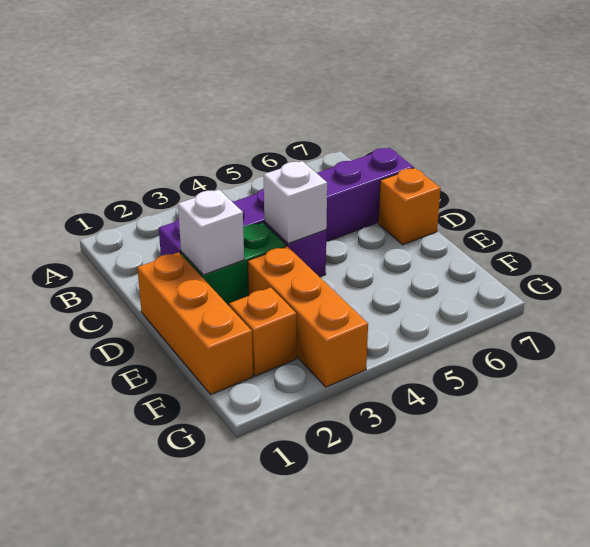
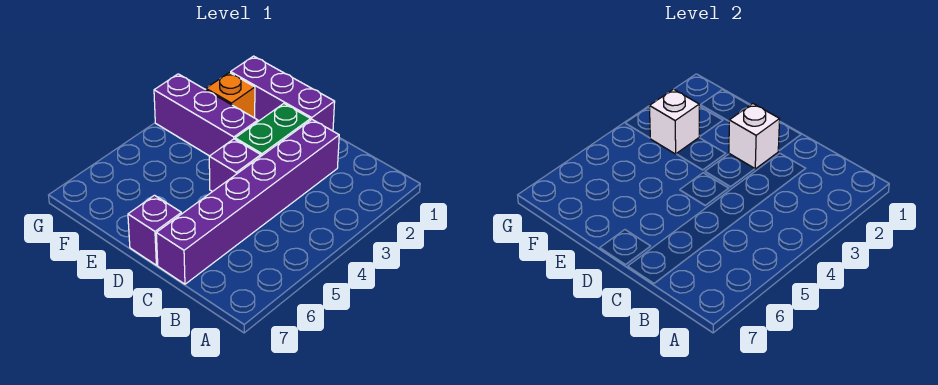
orange brick D1:F1 level 1 -> purple brick D1:F1 level 1
white brick D4 level 2 -> white brick F3 level 2
orange brick D7 level 1 -> purple brick D7 level 1
orange brick E3:G3 level 1 -> purple brick E3:G3 level 1

